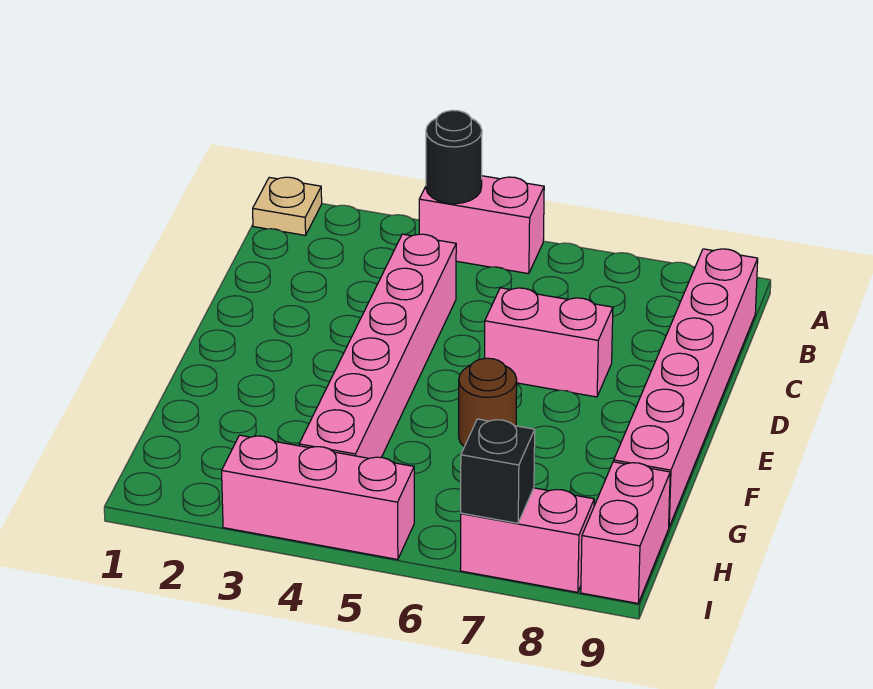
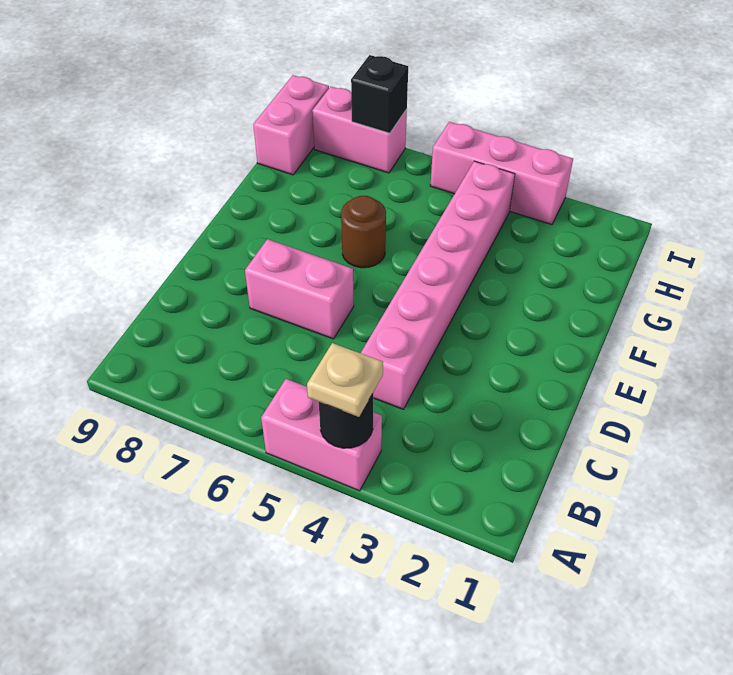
tan plate A1 level 1 -> tan plate A4 level 3
pink brick B9:G9 level 1 -> none

